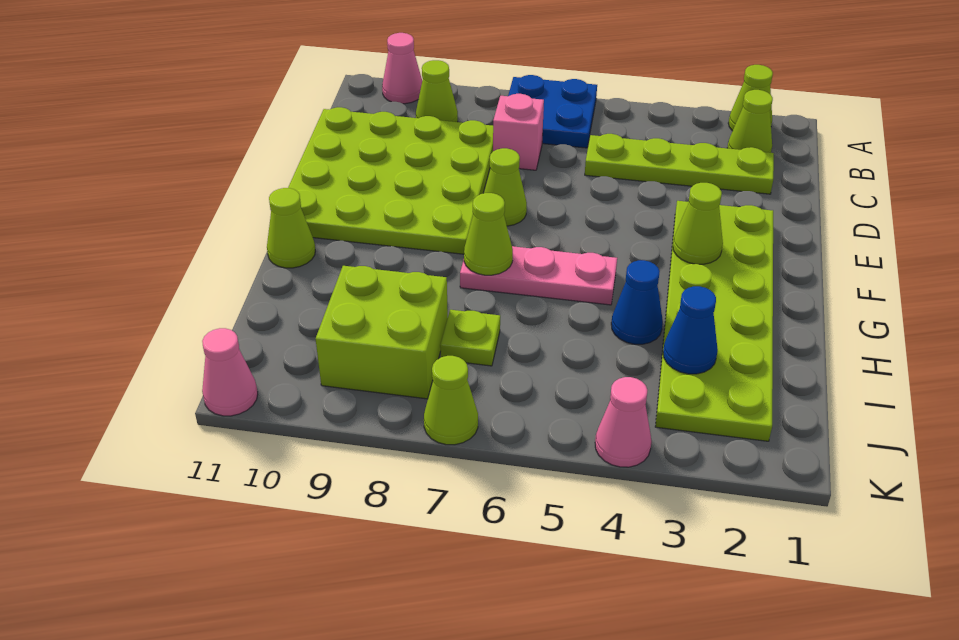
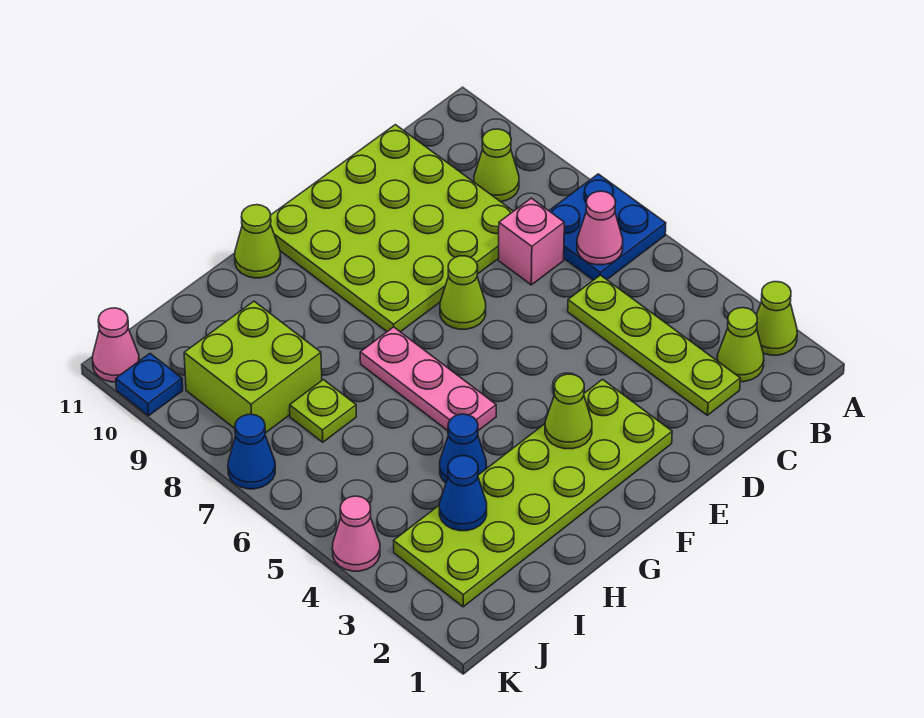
pink cone A10 level 1 -> pink cone B6 level 2
lime cone G7 level 2 -> none
lime cone K7 level 1 -> blue cone K7 level 1
none -> blue plate K10 level 1

